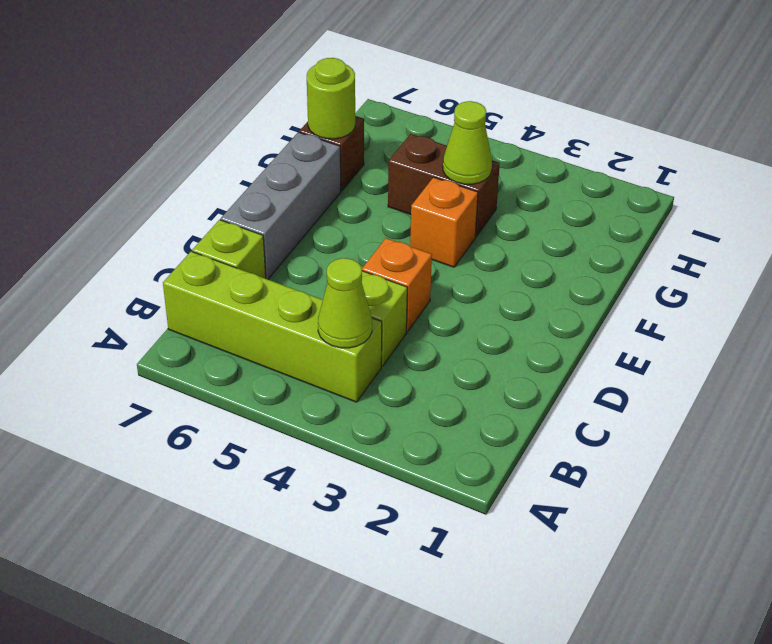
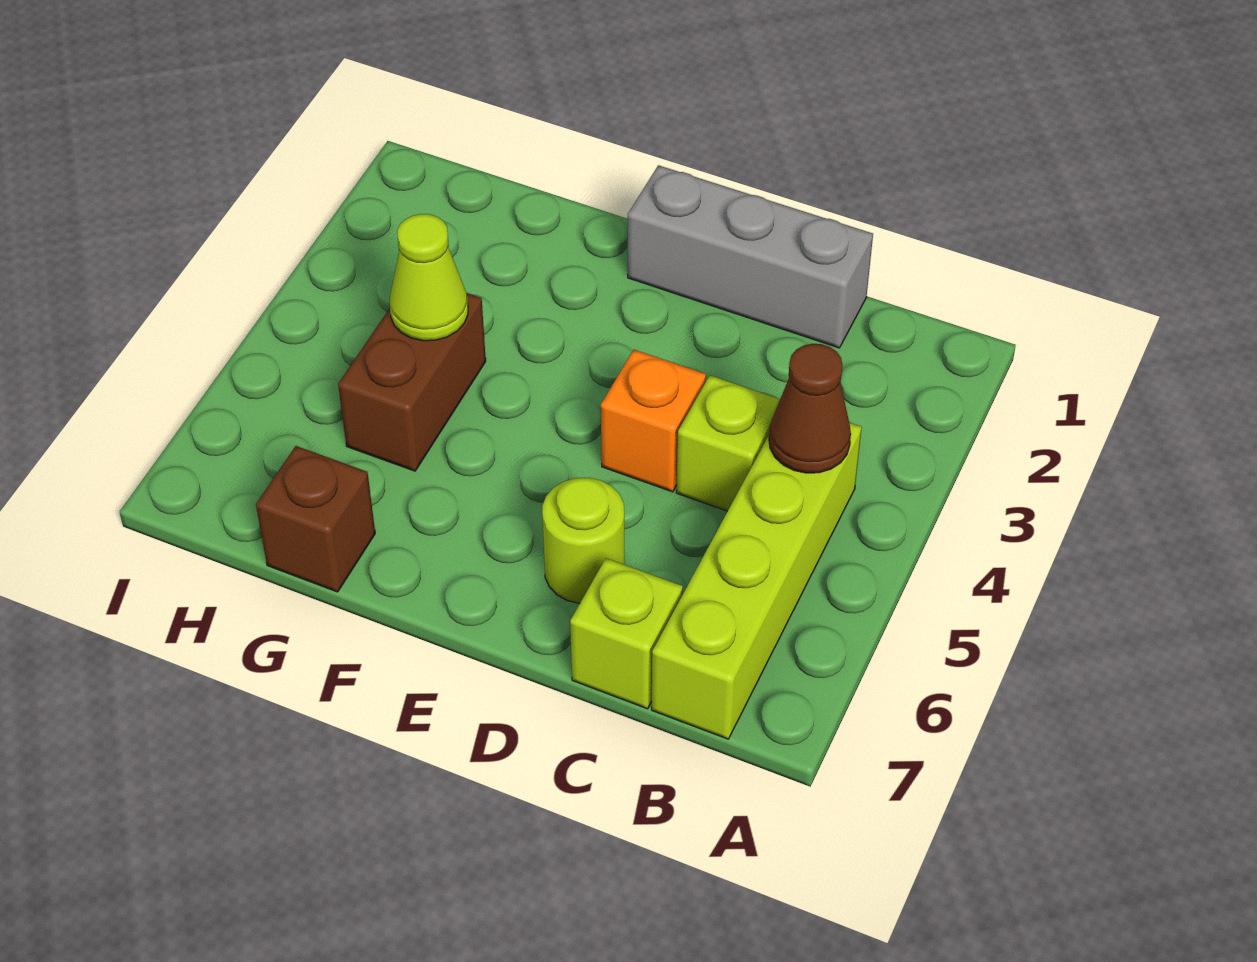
lime cone B4 level 2 -> brown cone B4 level 2
grey brick D7:F7 level 1 -> grey brick C1:E1 level 1
orange brick F4 level 1 -> none
lime round brick G7 level 2 -> lime round brick D6 level 1

